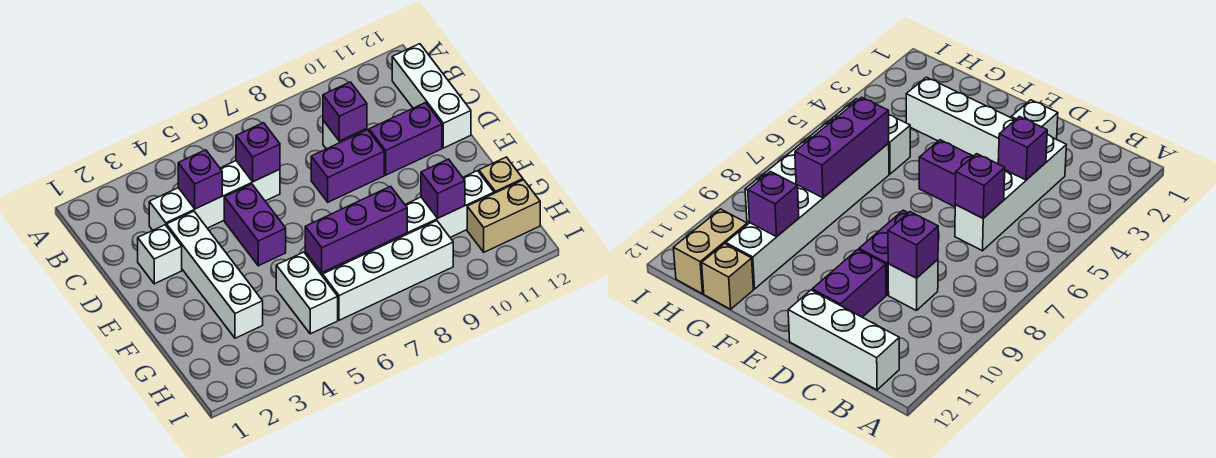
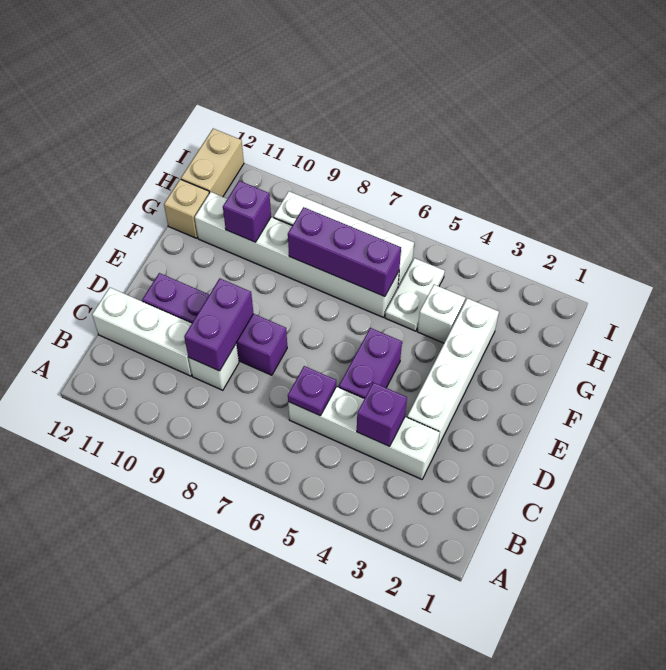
white brick B12:D12 level 1 -> white brick C10:C12 level 1
purple brick C6 level 2 -> purple plate C6 level 2
purple brick C9 level 2 -> purple brick C9:D9 level 2
white brick D2 level 1 -> white brick G4 level 1
white brick G5:H5 level 1 -> white plate G5:H5 level 1
tan brick H11:H12 level 1 -> tan brick H12:I12 level 1

